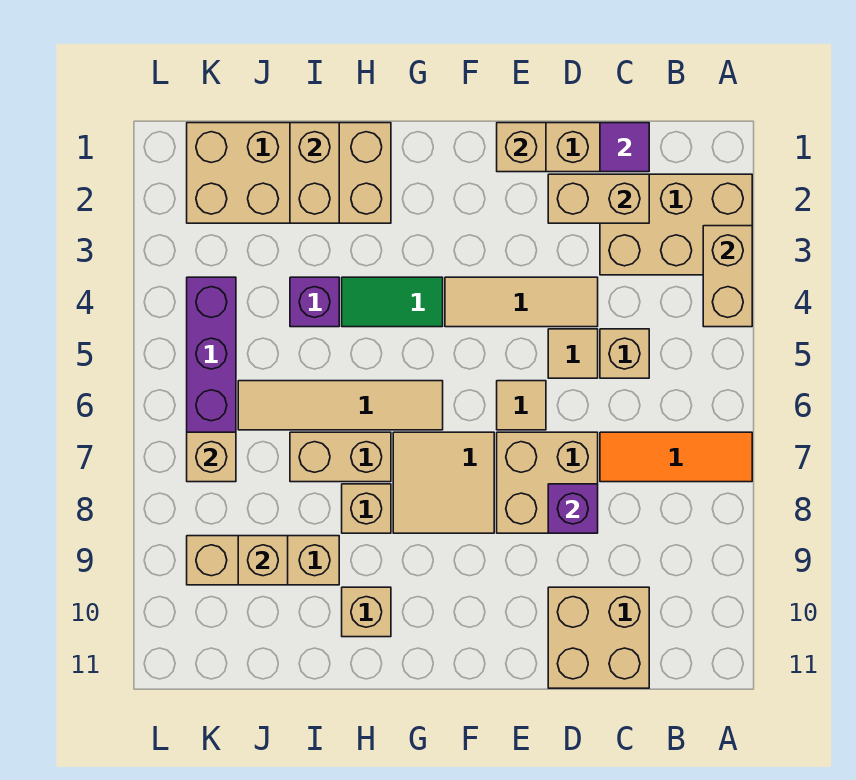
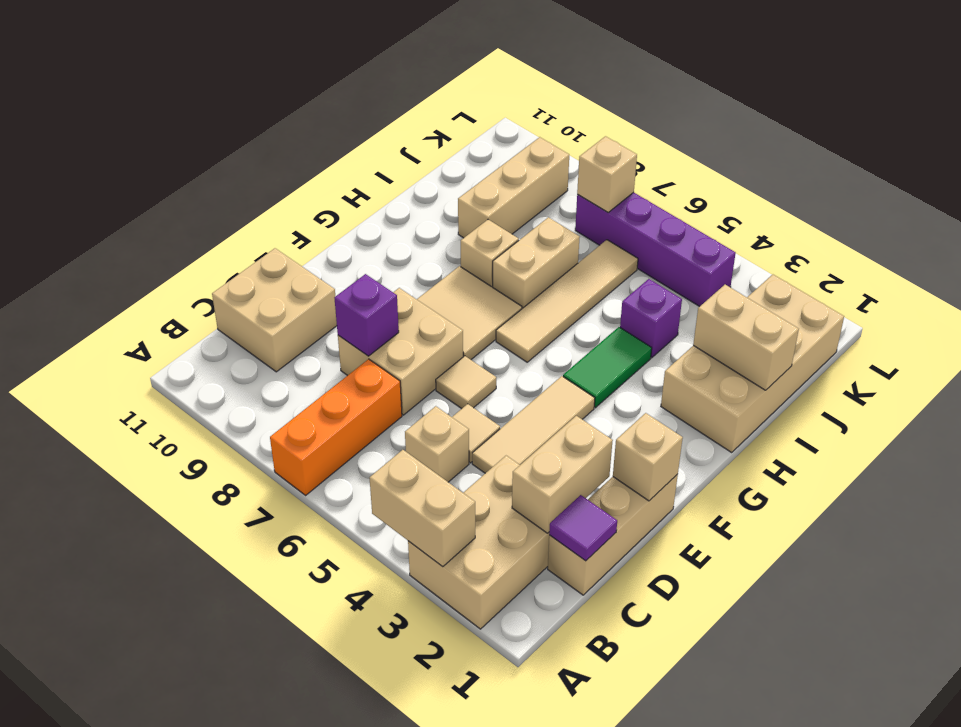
orange tile A7:C7 level 1 -> orange brick A7:C7 level 1
tan brick H10 level 1 -> none
tan brick J9 level 2 -> none

